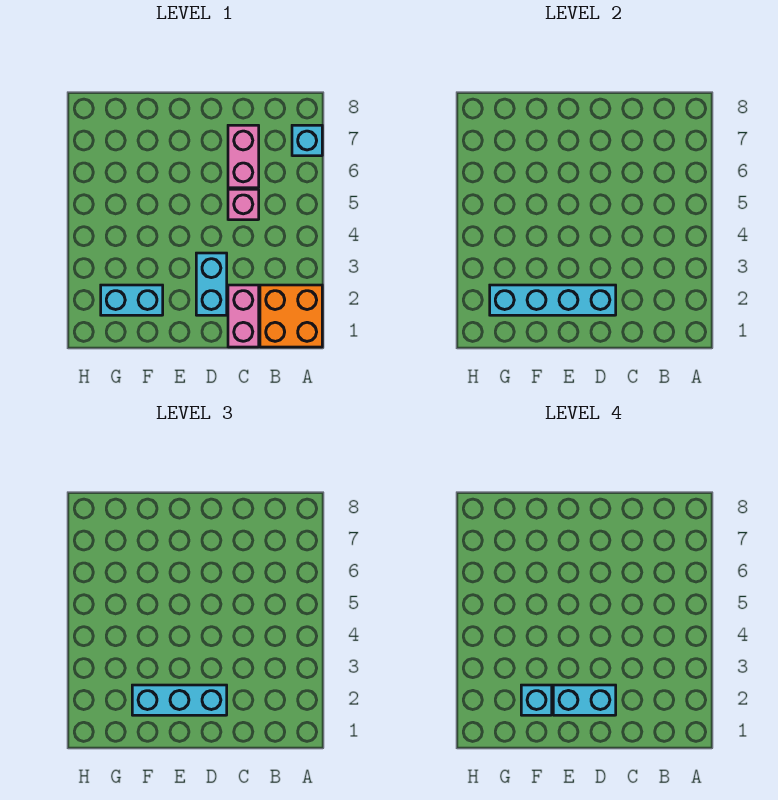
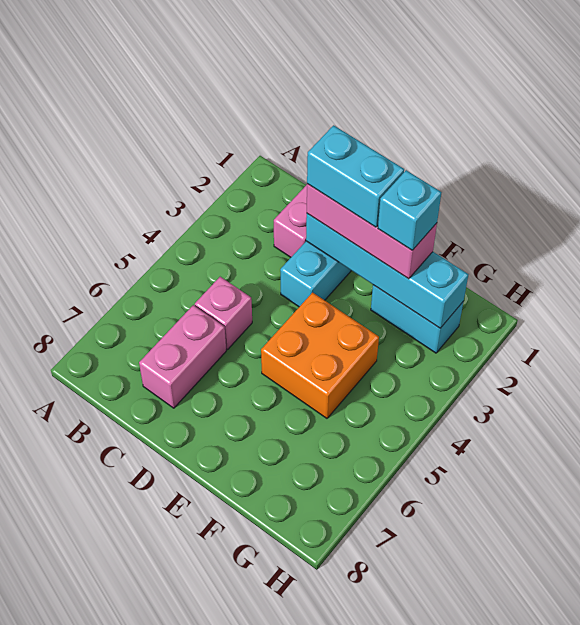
orange brick A1:B2 level 1 -> orange brick E4:F5 level 1
cyan brick A7 level 1 -> none
cyan brick D2:F2 level 3 -> pink brick D2:F2 level 3

